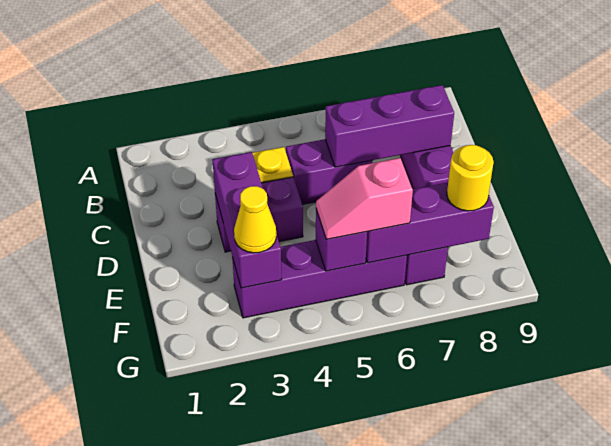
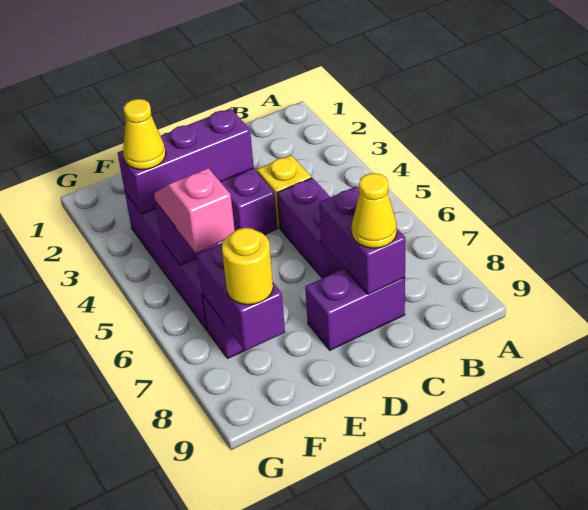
purple brick C6:C8 level 2 -> purple brick C7:C8 level 2
none -> yellow cone C8 level 3
purple brick F6:F8 level 2 -> purple brick F7:F8 level 2

